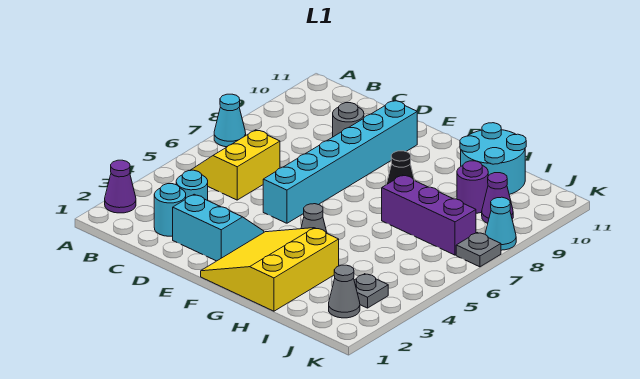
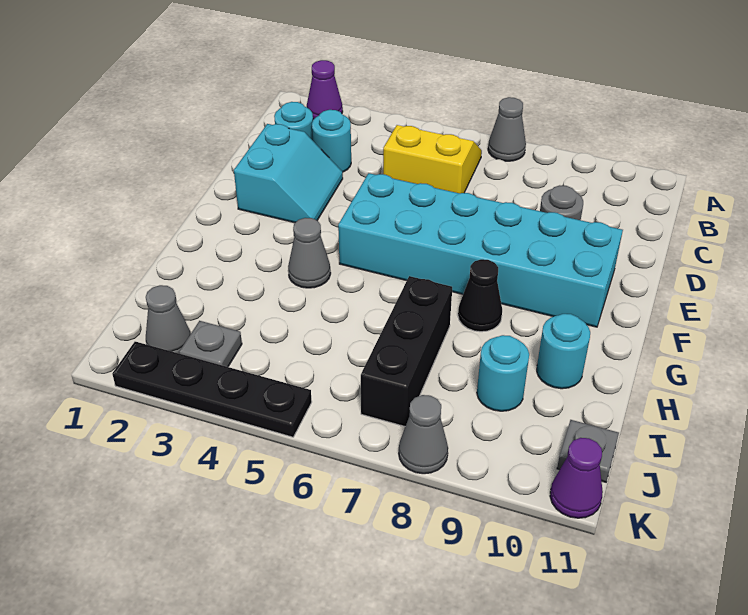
cyan cone A7 level 1 -> grey cone A7 level 1
cyan brick E5:E10 level 1 -> cyan brick E5:F10 level 1
yellow slope F1:H3 level 1 top H -> none
purple brick H7:J7 level 1 -> black brick H7:J7 level 1
cyan round brick H10:I11 level 1 -> cyan round brick H10 level 1
purple round brick I9 level 1 -> cyan round brick I9 level 1
purple cone J9 level 1 -> purple cone K11 level 1
none -> black plate K2:K5 level 1
grey plate K7 level 1 -> grey plate J11 level 1
cyan cone K8 level 1 -> grey cone K8 level 1

